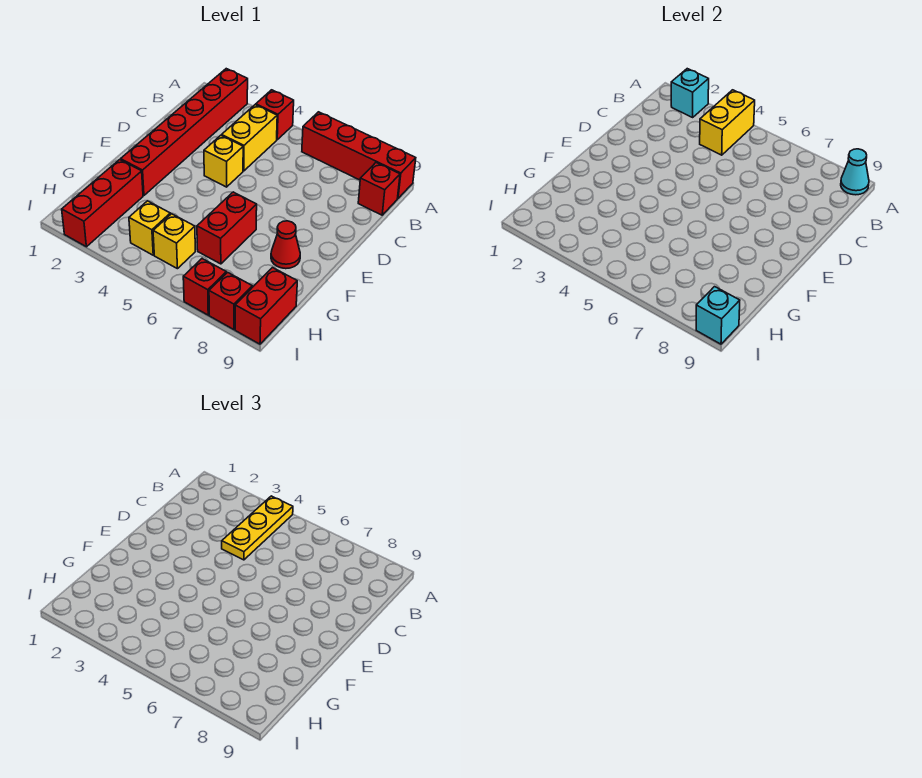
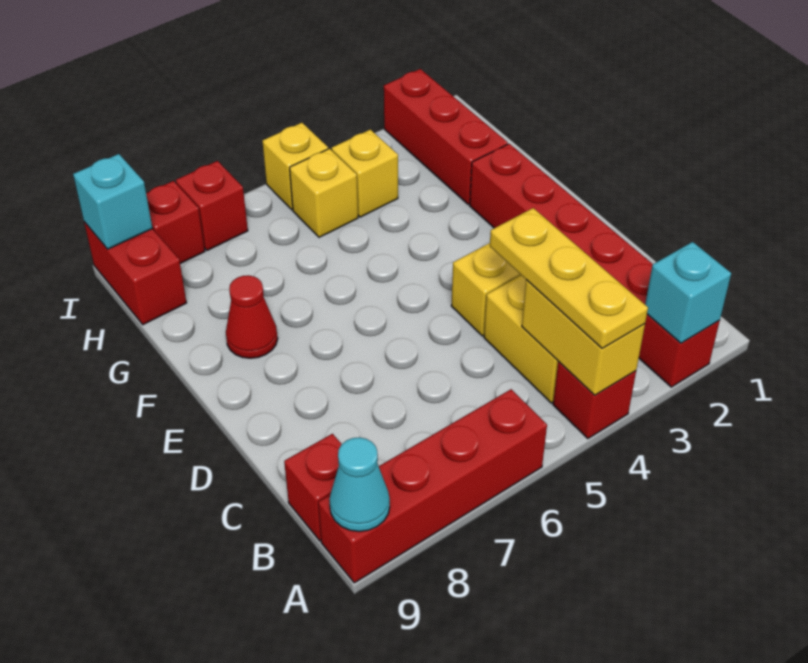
red brick F6:G6 level 1 -> none
none -> yellow brick I5 level 1

